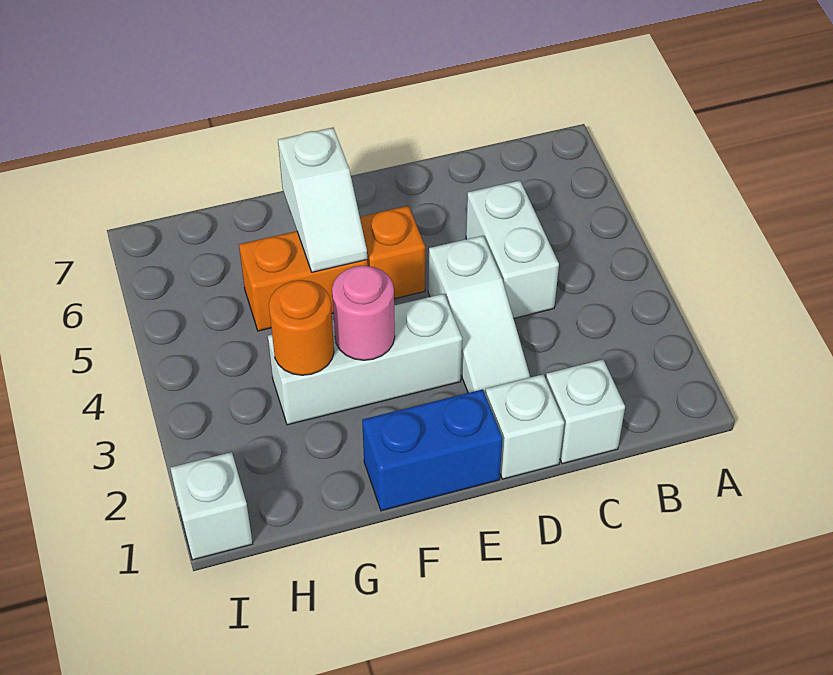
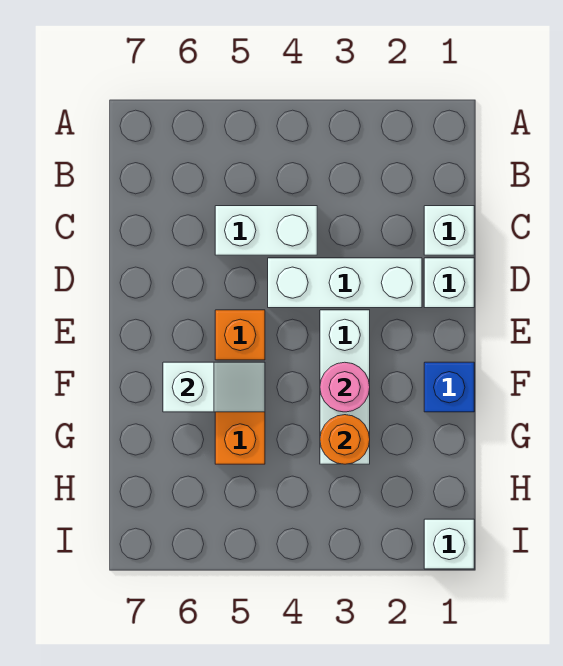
white slope D2:D4 level 1 top 4 -> white brick D2:D4 level 1
blue brick E1:F1 level 1 -> blue brick F1 level 1

